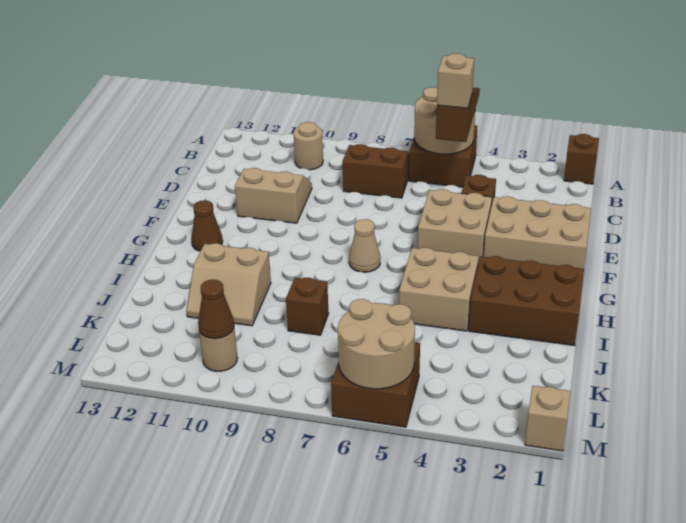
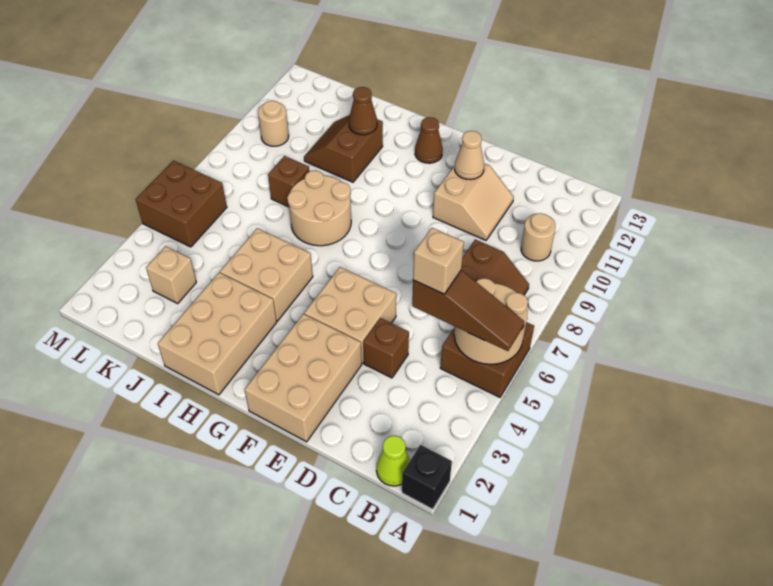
brown brick A1 level 1 -> black brick A1 level 1
none -> lime cone B1 level 1
tan cone G7 level 1 -> tan cone E11 level 2
brown brick H1:I3 level 1 -> tan brick H1:I3 level 1
tan slope I10:J11 level 1 top I -> brown slope I10:J11 level 1 top I
tan round brick L5:M6 level 2 -> tan round brick H7:I8 level 1
brown cone L10 level 2 -> brown cone I11 level 2
tan brick M1 level 1 -> tan brick K3 level 1

